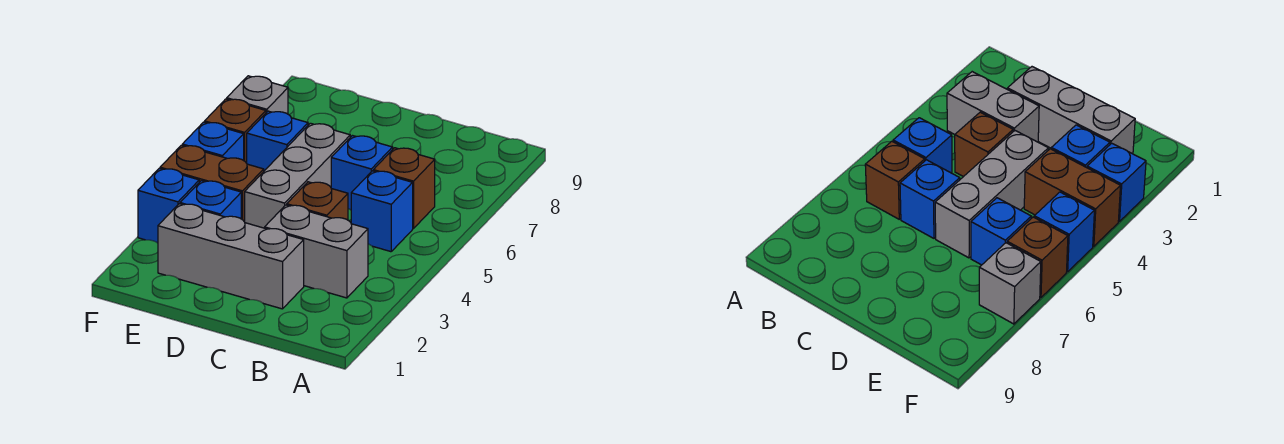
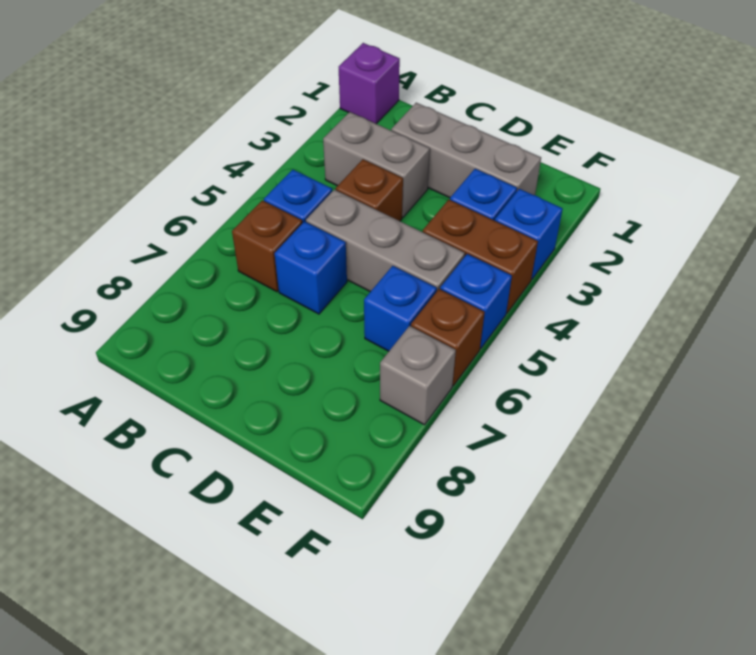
none -> purple brick A1 level 1
grey brick D4:D6 level 1 -> grey brick C5:E5 level 1

